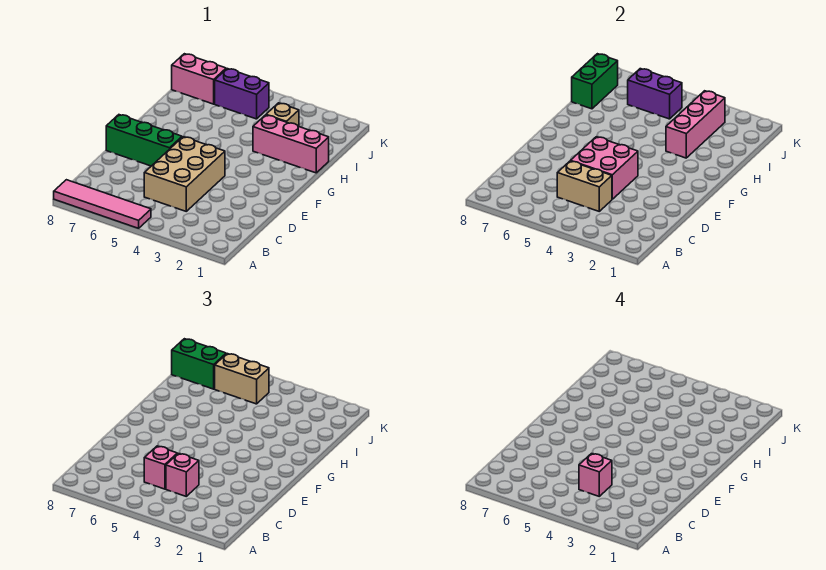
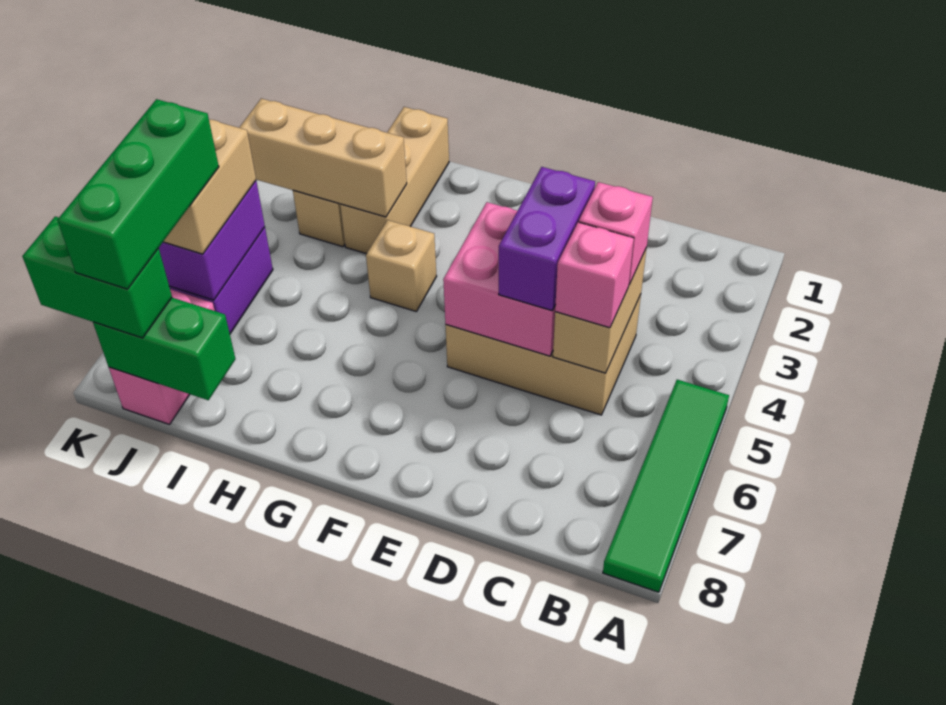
pink tile A5:A8 level 1 -> green tile A5:A8 level 1
pink brick C4 level 4 -> none
none -> purple brick D4:D5 level 3
green brick E6:E8 level 1 -> green brick J6:J8 level 4
none -> tan brick G4 level 1
pink brick H1:H3 level 1 -> tan brick H1:H3 level 1
pink brick H3:J3 level 2 -> tan brick H3:J3 level 2
green brick J7:J8 level 3 -> green brick J8:K8 level 3

